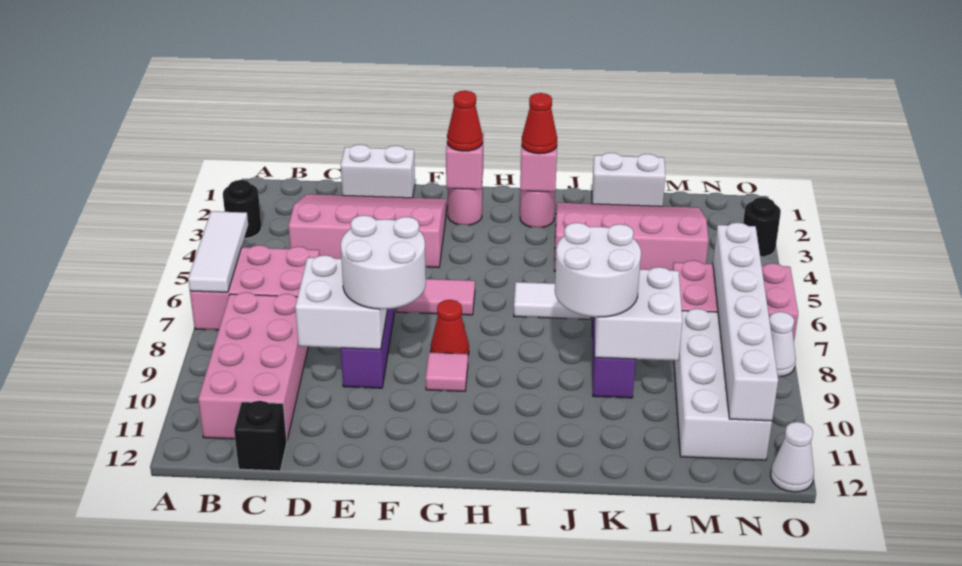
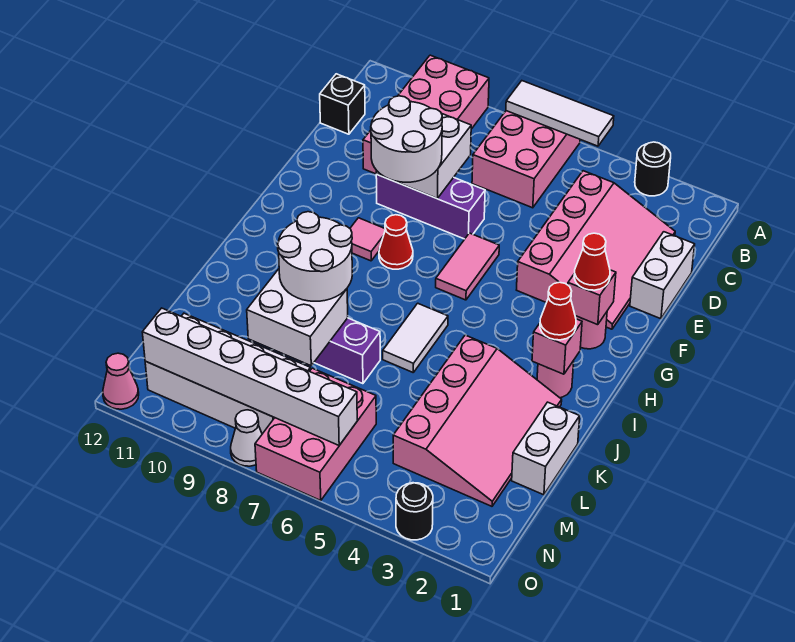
pink brick B8:C11 level 1 -> pink brick A9:D10 level 1
white cone O12 level 1 -> pink cone O12 level 1

